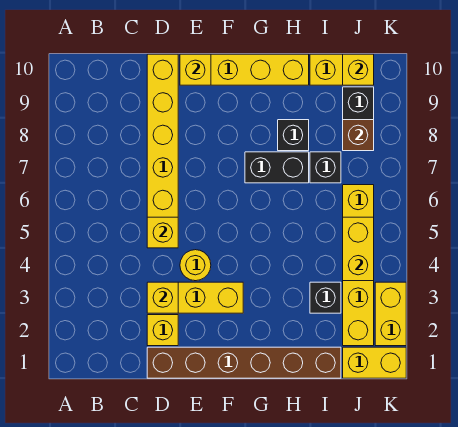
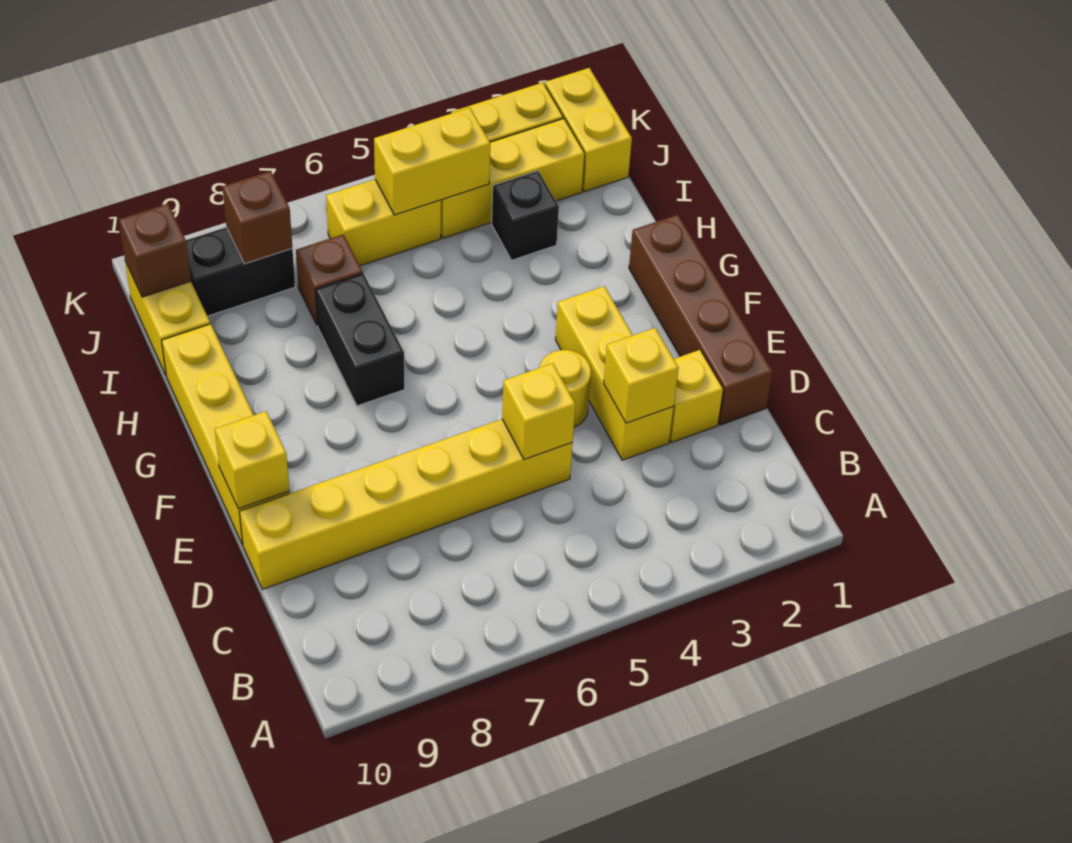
brown brick D1:I1 level 1 -> brown brick D1:G1 level 1
black brick H8 level 1 -> none
black brick I7 level 1 -> brown brick I7 level 1
yellow brick J10 level 2 -> brown brick J10 level 2

